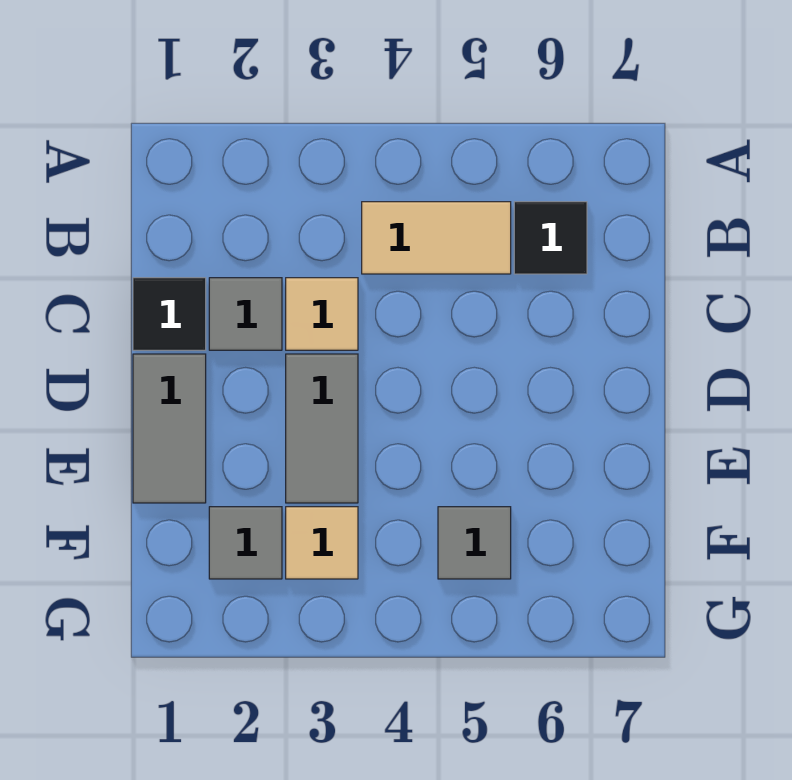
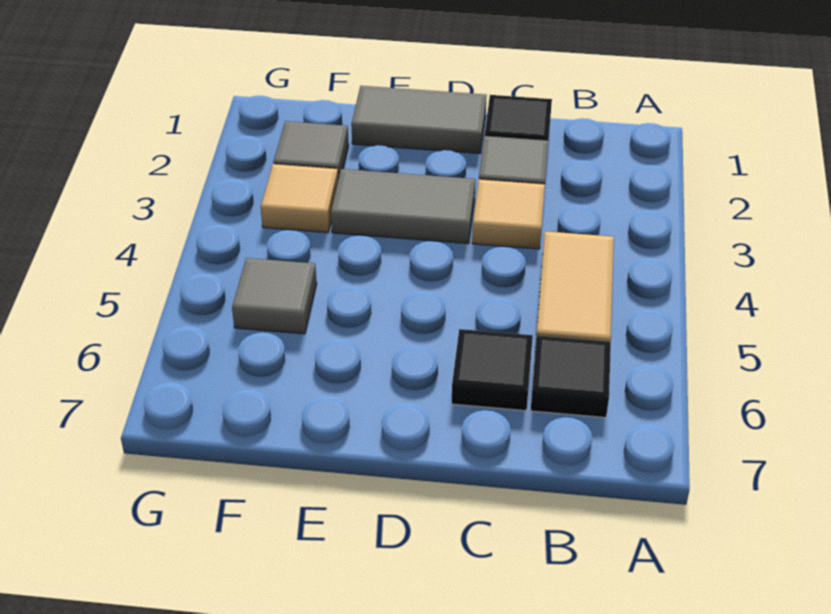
none -> black tile C6 level 1

